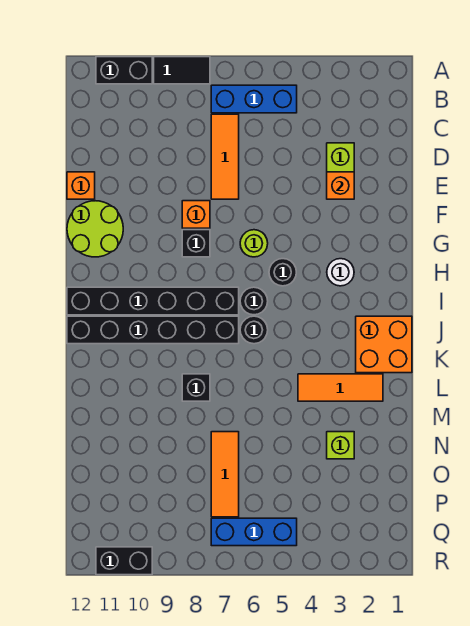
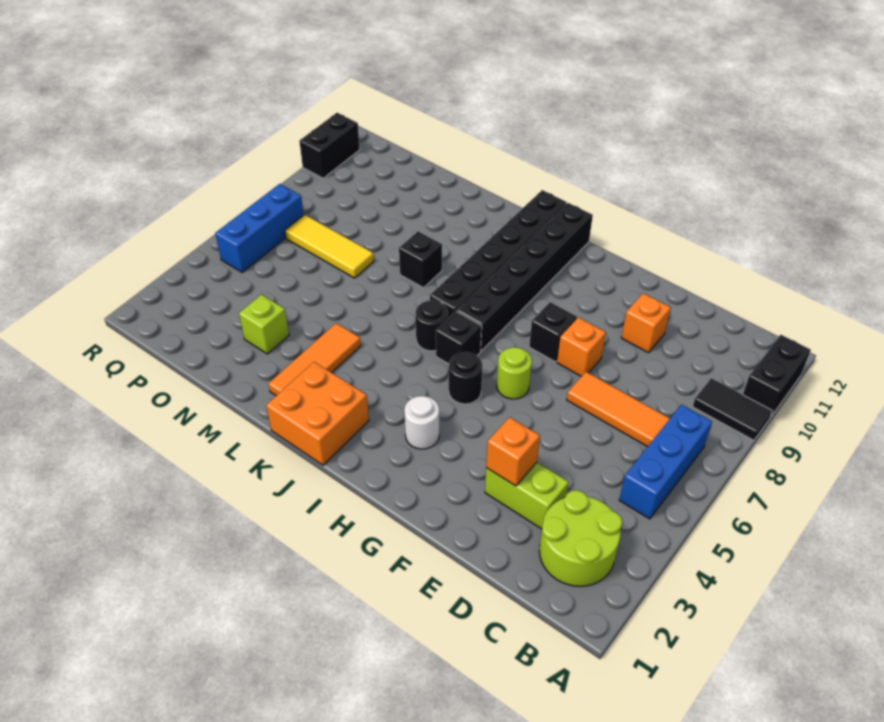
black tile A8:A9 level 1 -> black tile A9:B9 level 1
orange brick E12 level 1 -> orange brick E10 level 1
lime round brick F11:G12 level 1 -> lime round brick B2:C3 level 1
black round brick I6 level 1 -> black brick I6 level 1
orange tile N7:P7 level 1 -> yellow tile N7:P7 level 1

